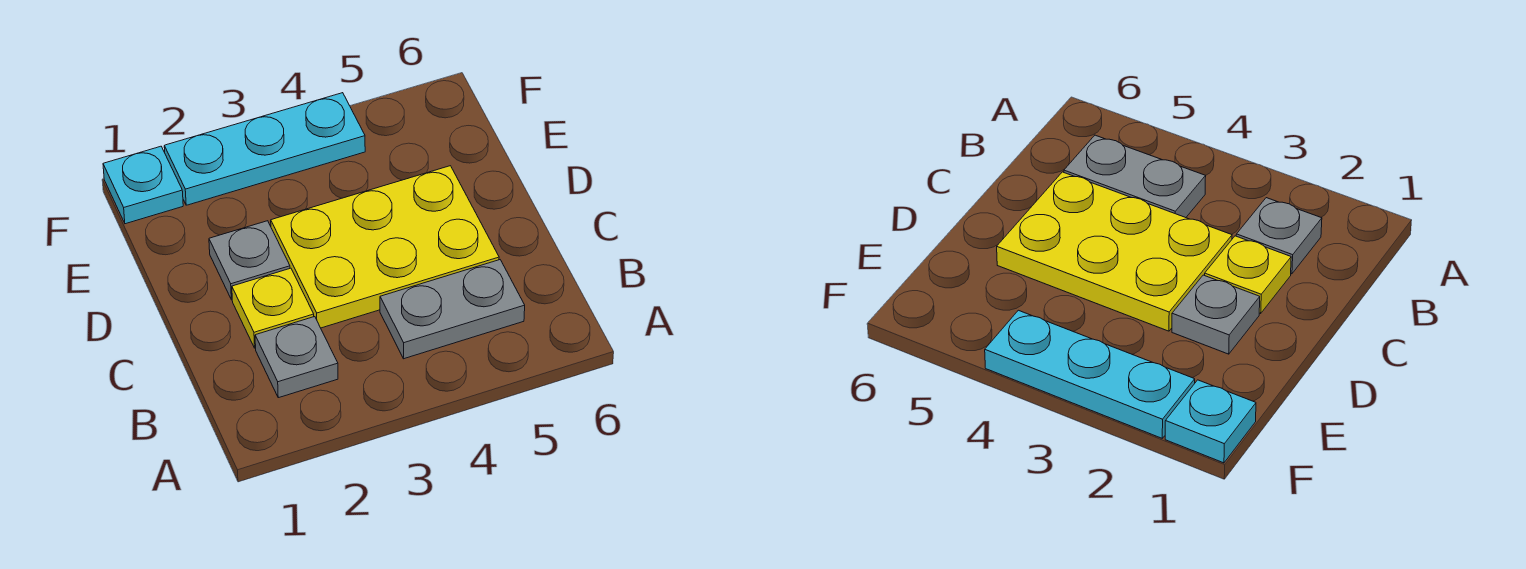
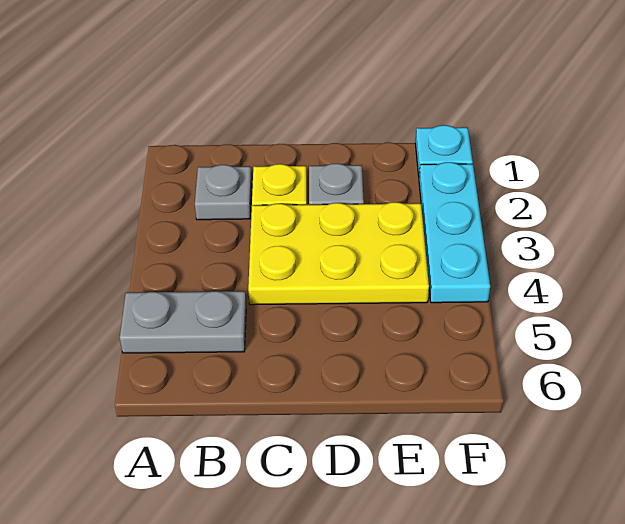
grey plate B4:B5 level 1 -> grey plate A5:B5 level 1
yellow plate C3:D5 level 1 -> yellow plate C3:E4 level 1

